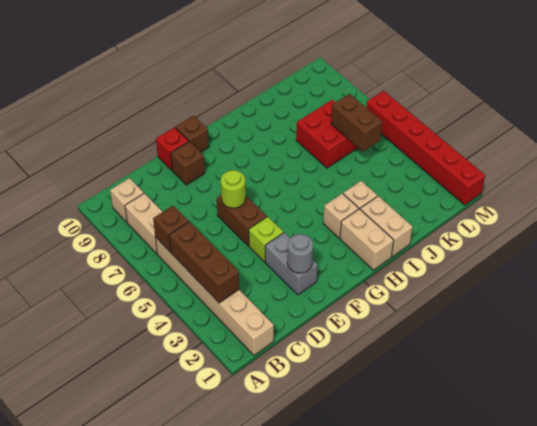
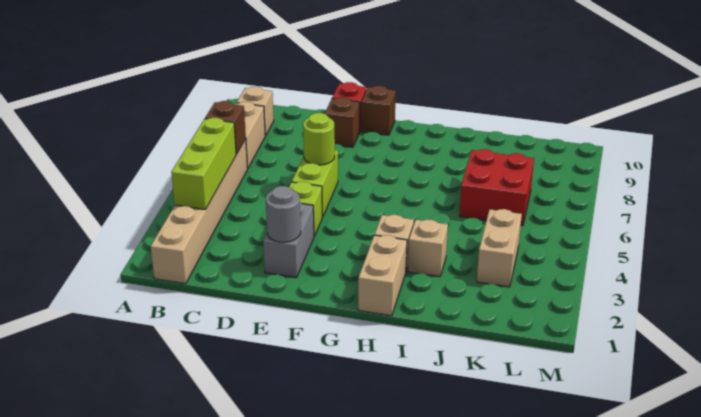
brown brick B3:B5 level 2 -> lime brick B3:B5 level 2
brown brick E5:E6 level 1 -> lime brick E5:E6 level 1
tan brick I1:I2 level 1 -> tan brick K3:K4 level 1
brown brick K5:K6 level 2 -> none
red brick M1:M6 level 1 -> none

